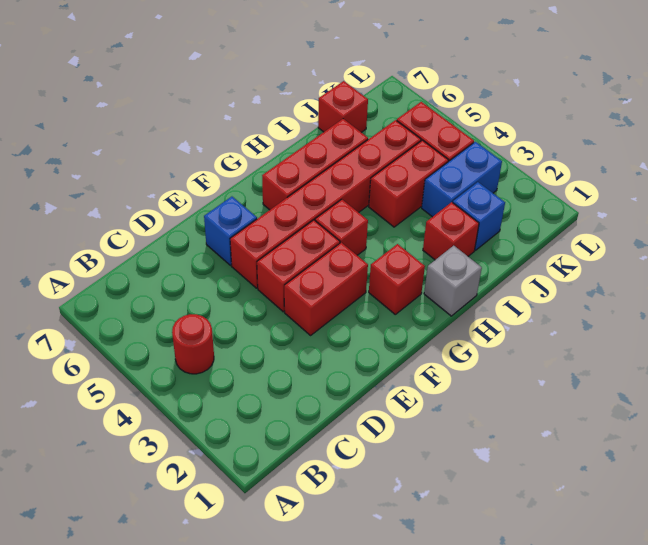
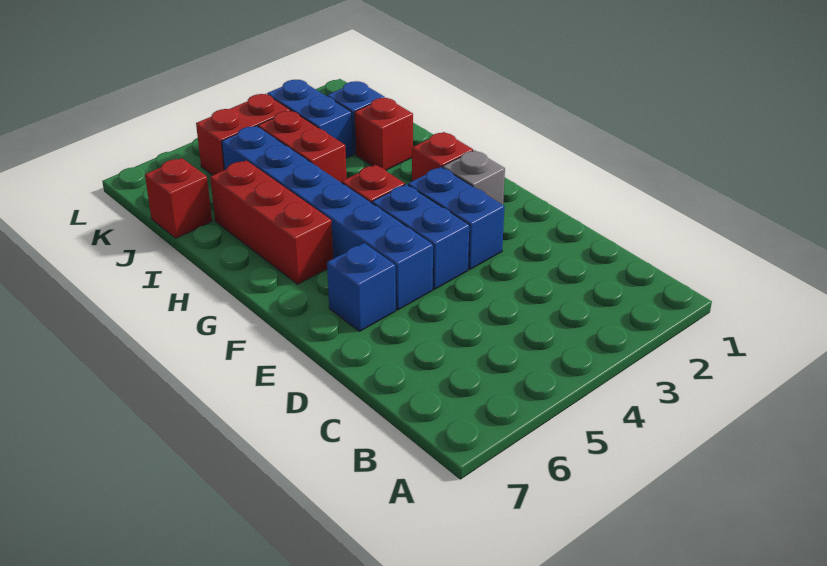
red round brick B4 level 1 -> none
red brick E3:F3 level 1 -> blue brick E3:F3 level 1
red brick E4:F4 level 1 -> blue brick E4:F4 level 1
red brick E5:J5 level 1 -> blue brick E5:J5 level 1
grey brick H1 level 1 -> grey brick F2 level 1

